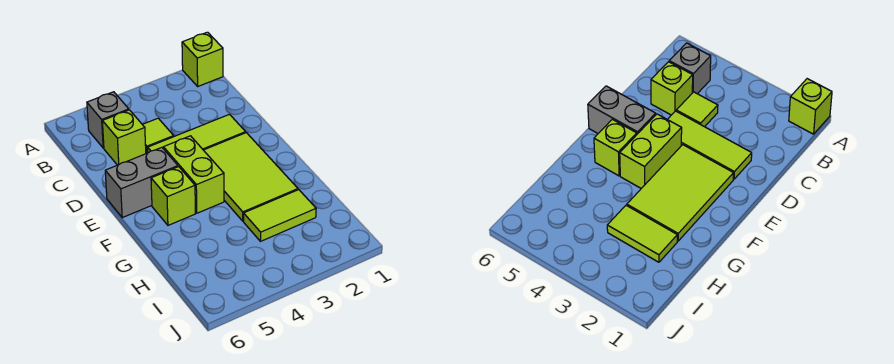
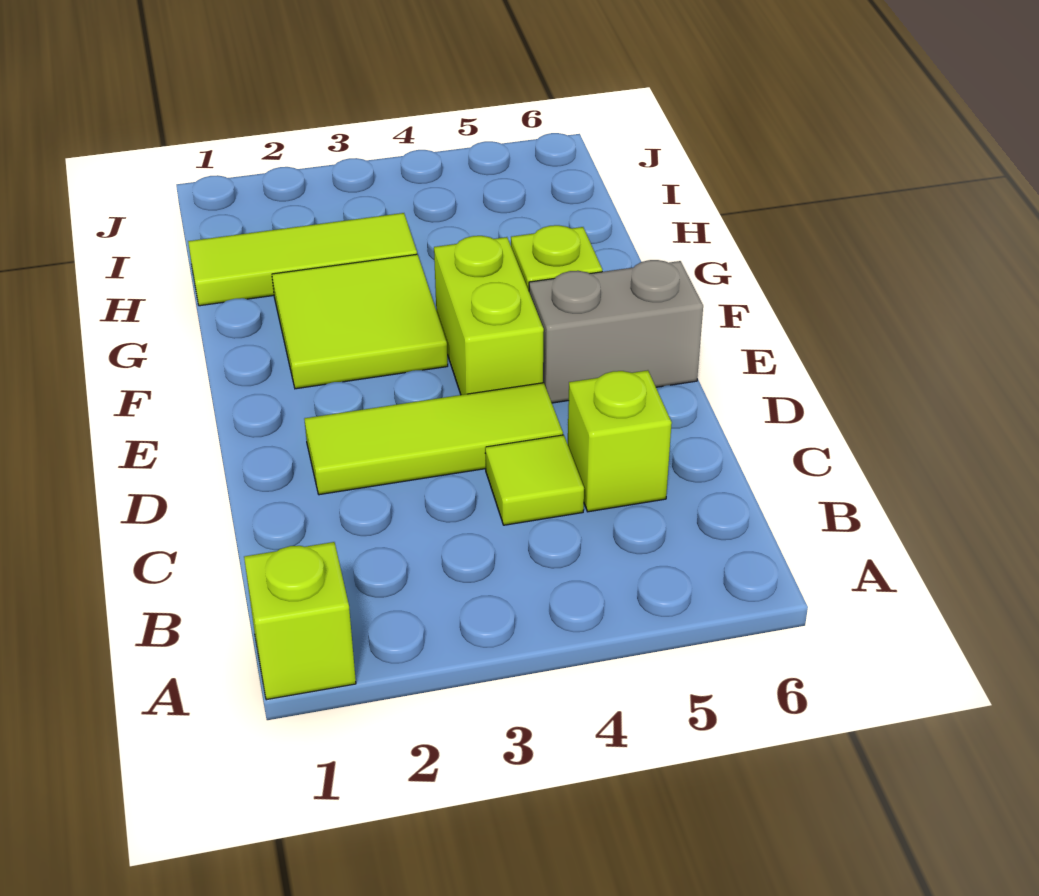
grey brick B5 level 1 -> none
lime tile E2:G3 level 1 -> lime tile F2:G3 level 1
lime tile H2:H3 level 1 -> lime tile H1:H3 level 1

